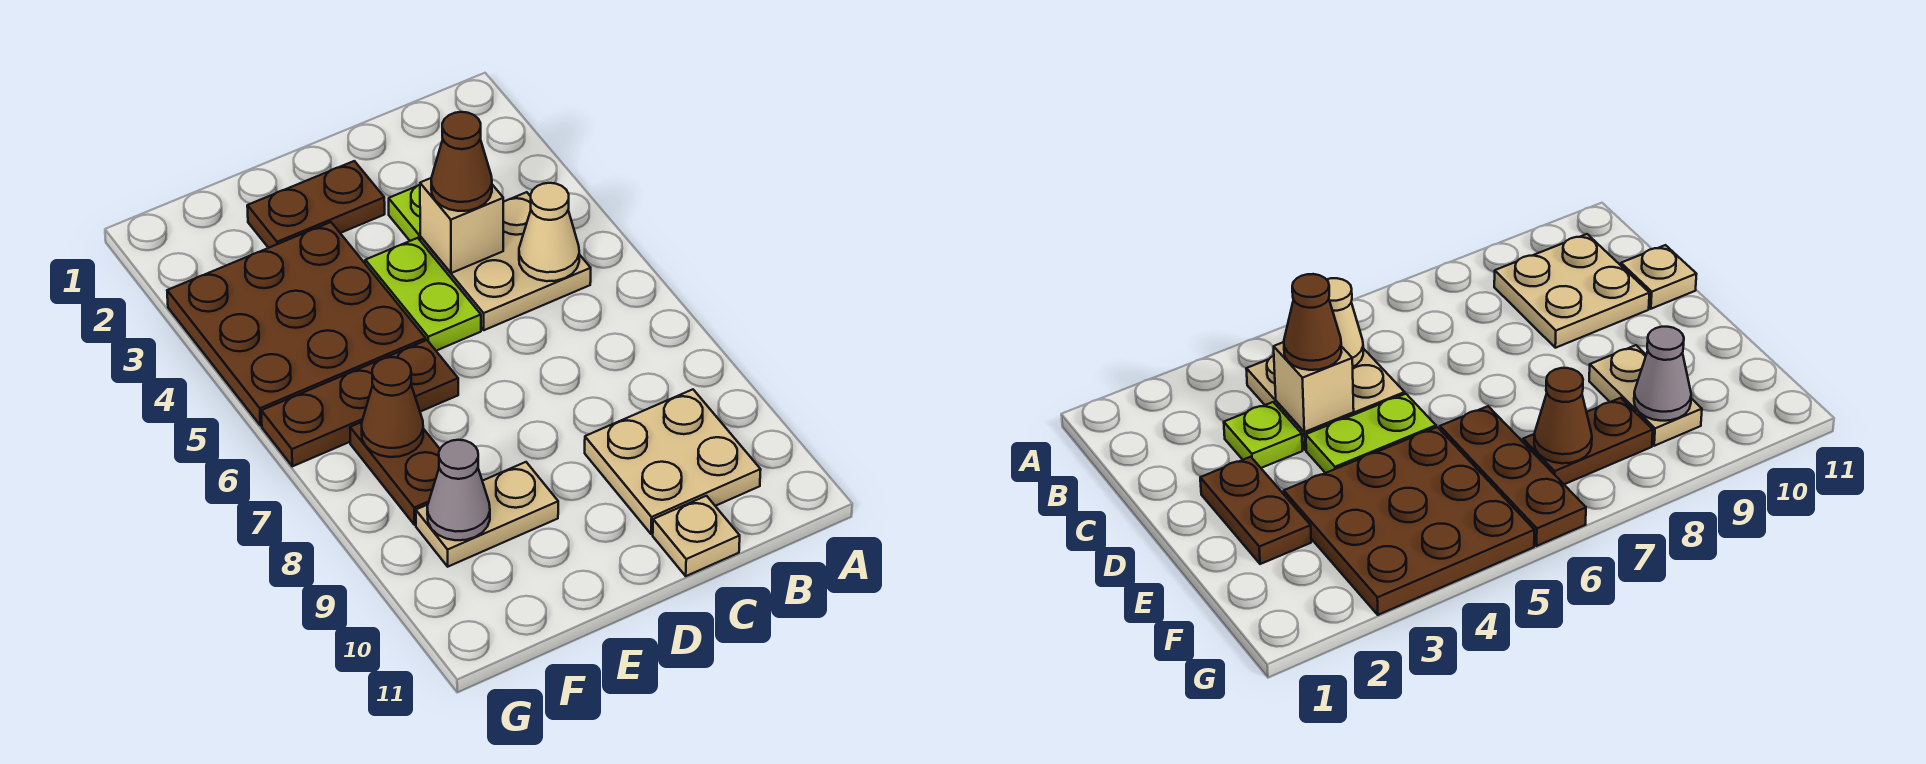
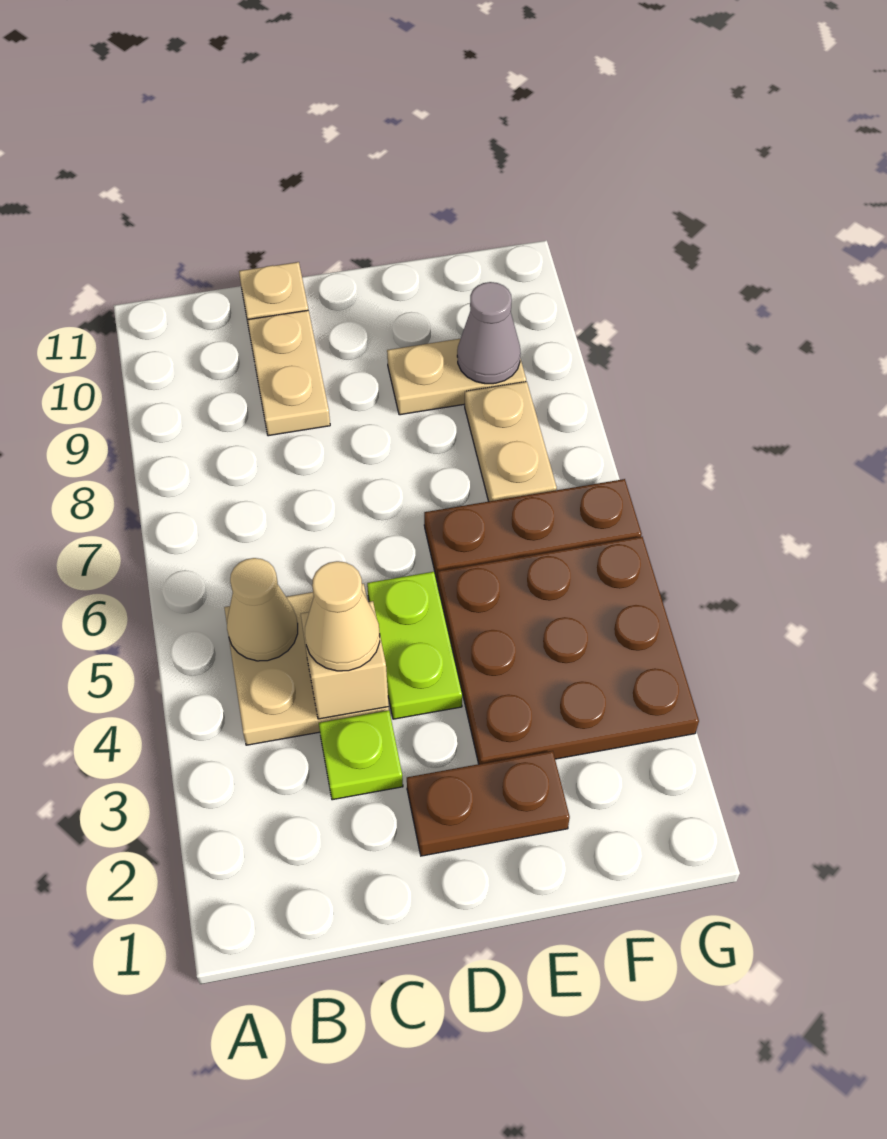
tan plate B9:C10 level 1 -> tan plate C9:C10 level 1
brown cone C4 level 3 -> tan cone C4 level 3
brown plate F7:F8 level 1 -> tan plate F7:F8 level 1
brown cone F7 level 2 -> none

